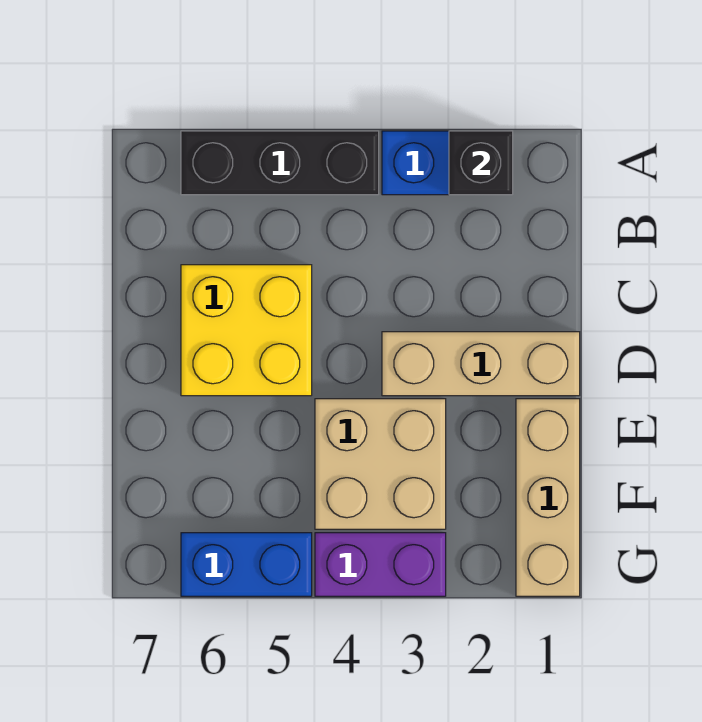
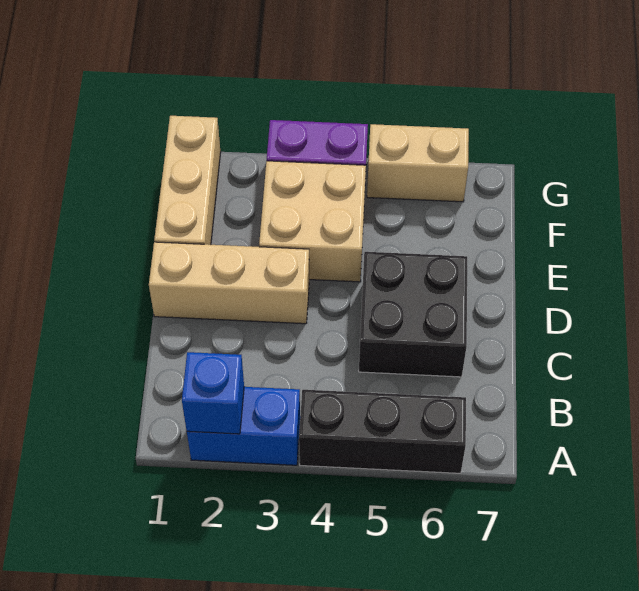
black brick A2 level 2 -> blue brick A2 level 2
yellow brick C5:D6 level 1 -> black brick C5:D6 level 1
blue brick G5:G6 level 1 -> tan brick G5:G6 level 1

